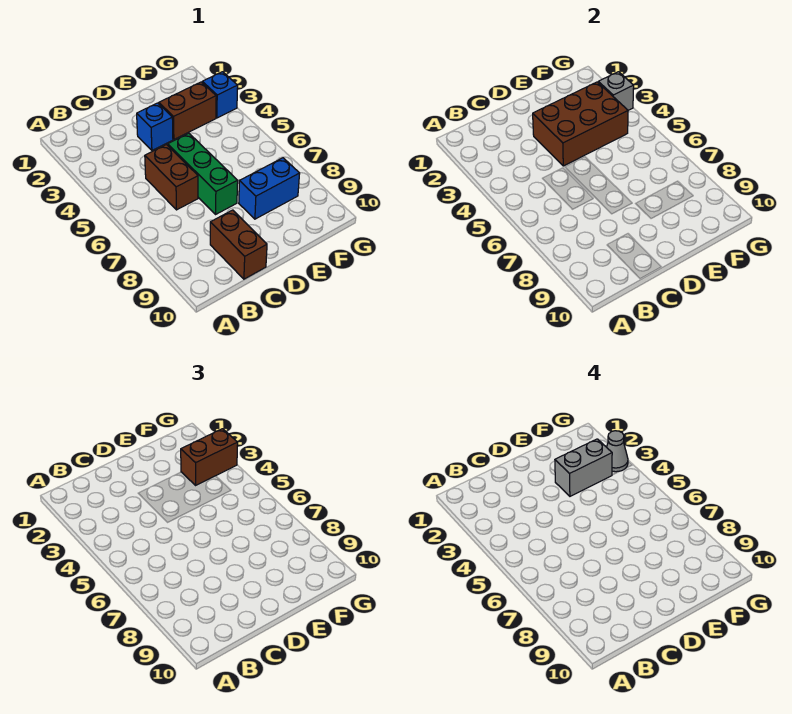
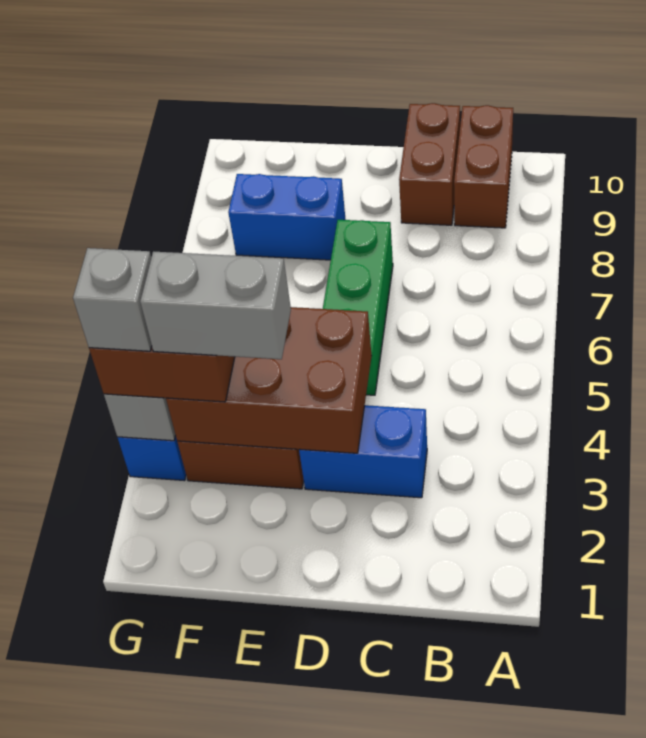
brown brick C5:C6 level 1 -> brown brick B9:B10 level 1
blue brick D3 level 1 -> blue brick C3:D3 level 1
grey cone G3 level 4 -> grey brick G3 level 4

